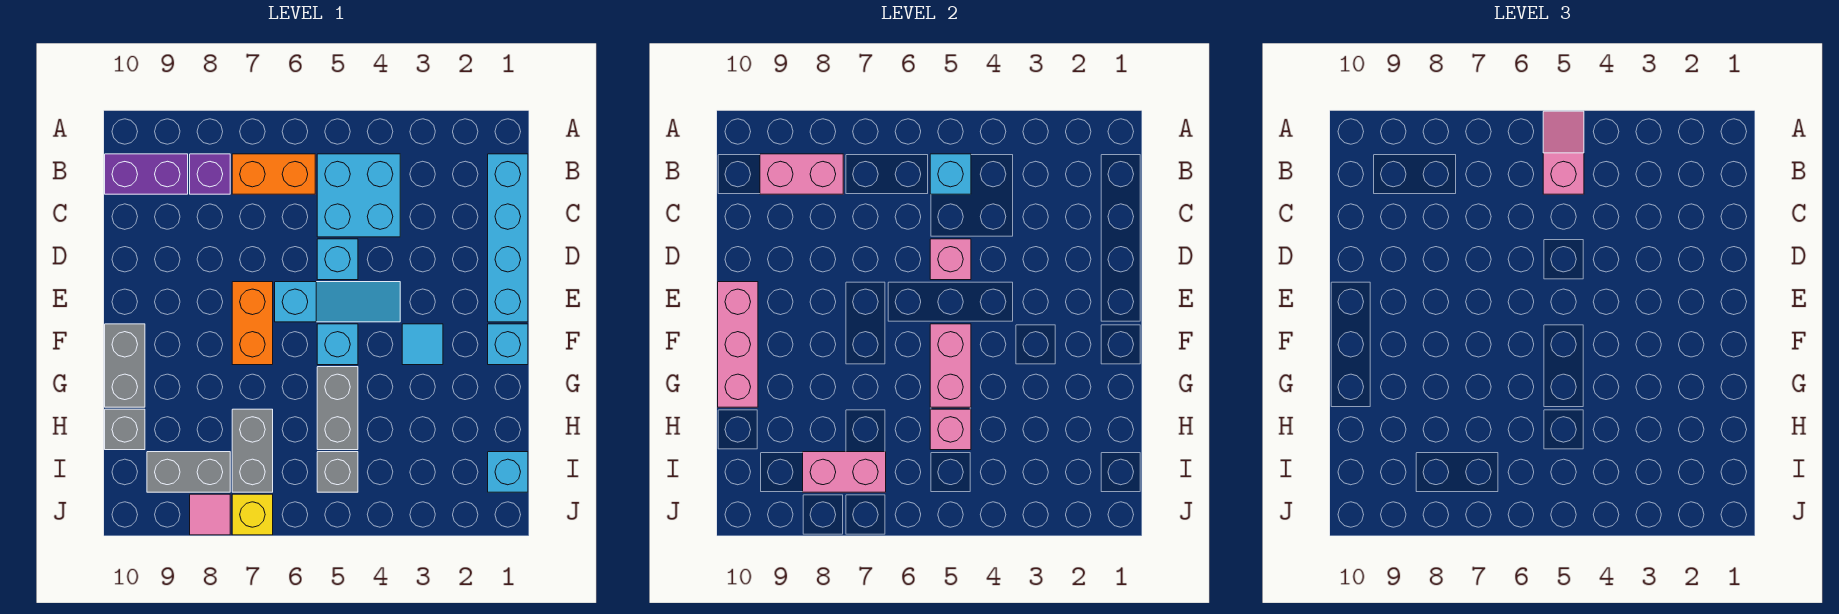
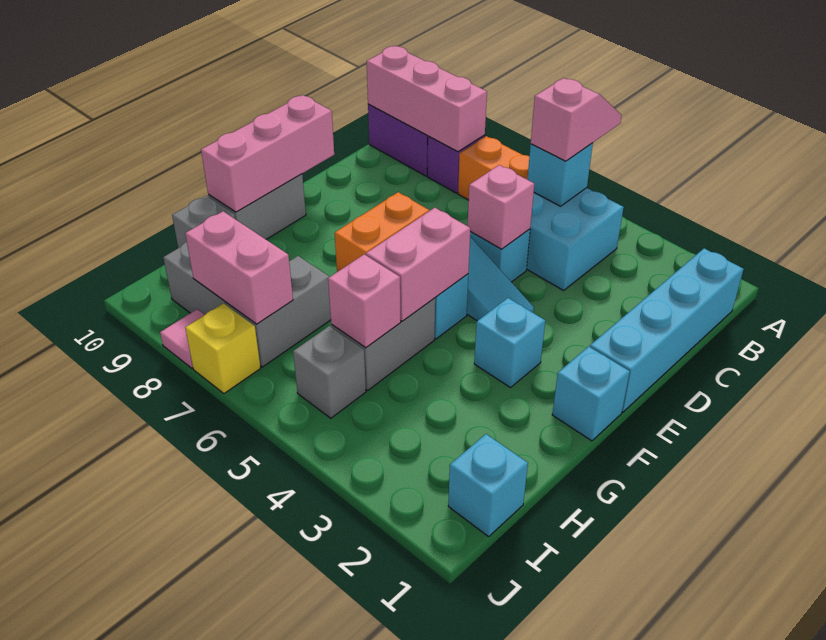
pink brick B8:B9 level 2 -> pink brick B8:B10 level 2
cyan tile F3 level 1 -> cyan brick F3 level 1

